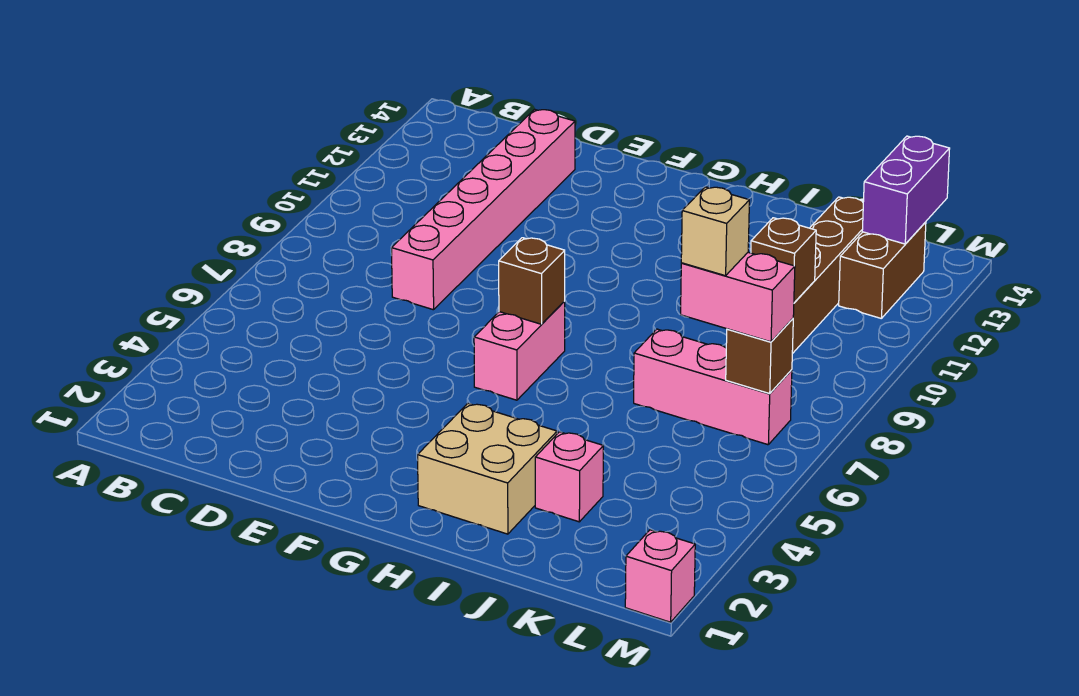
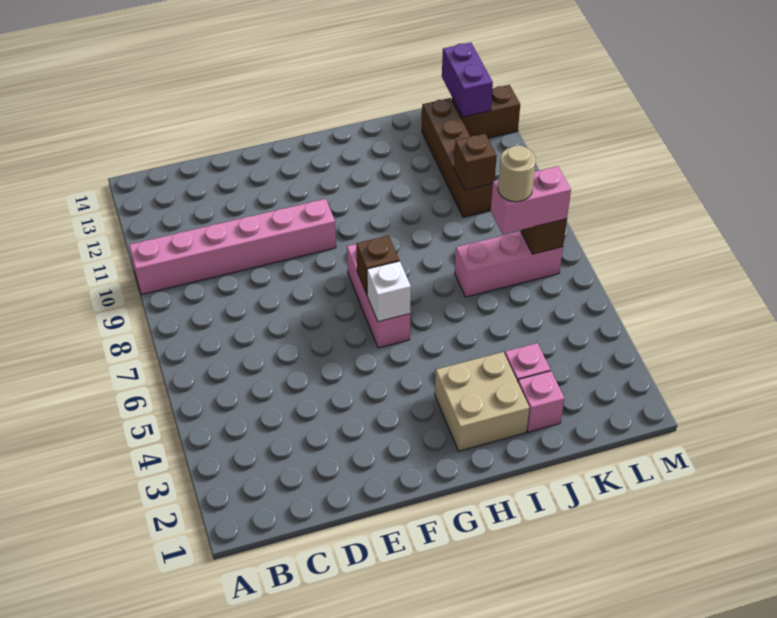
pink brick D8:D13 level 1 -> pink brick A10:F10 level 1
pink brick G6:G7 level 1 -> pink brick G6:G8 level 1
none -> white brick G6 level 2
tan brick K7 level 4 -> tan round brick K7 level 4
brown brick L12:L13 level 1 -> brown brick L13:M13 level 1
pink brick M1 level 1 -> pink brick J2 level 1

